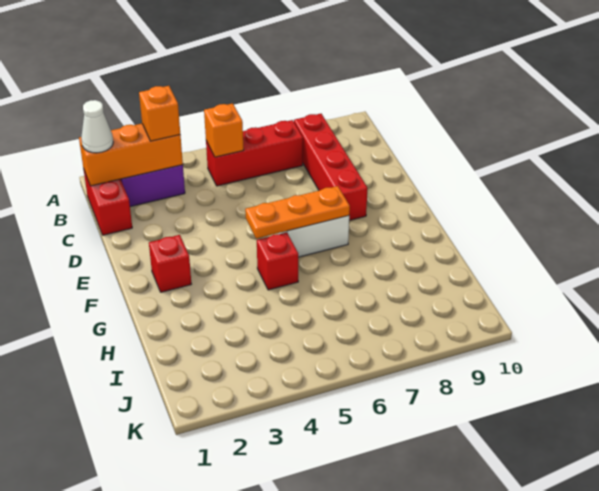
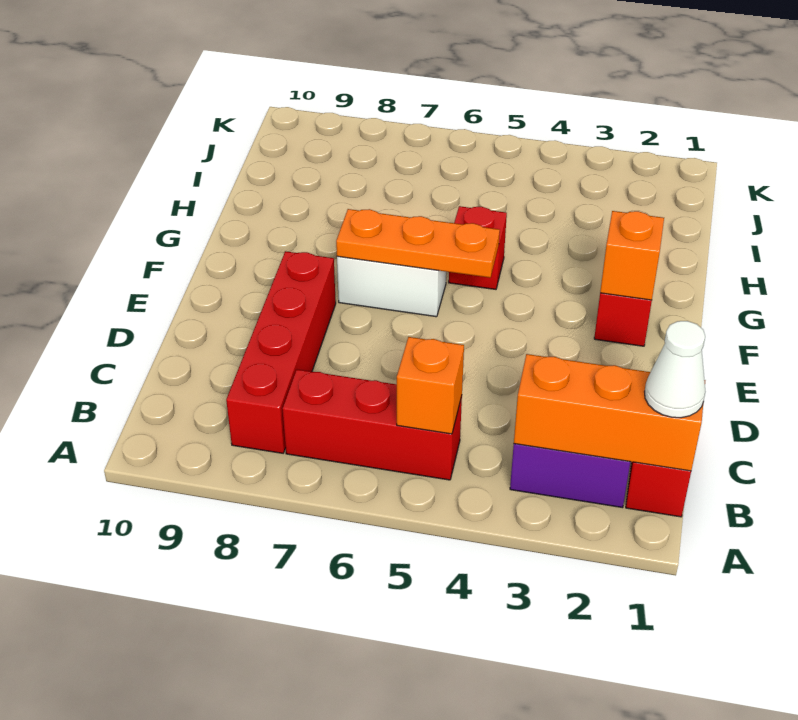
orange brick B3 level 3 -> orange brick F2 level 2

